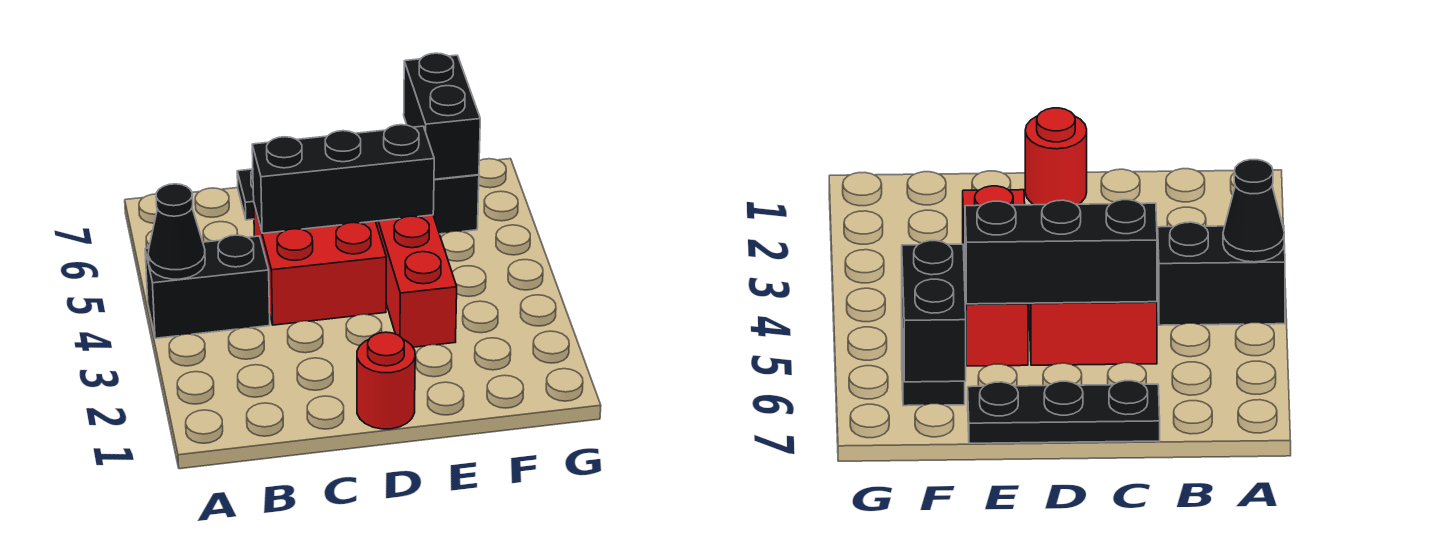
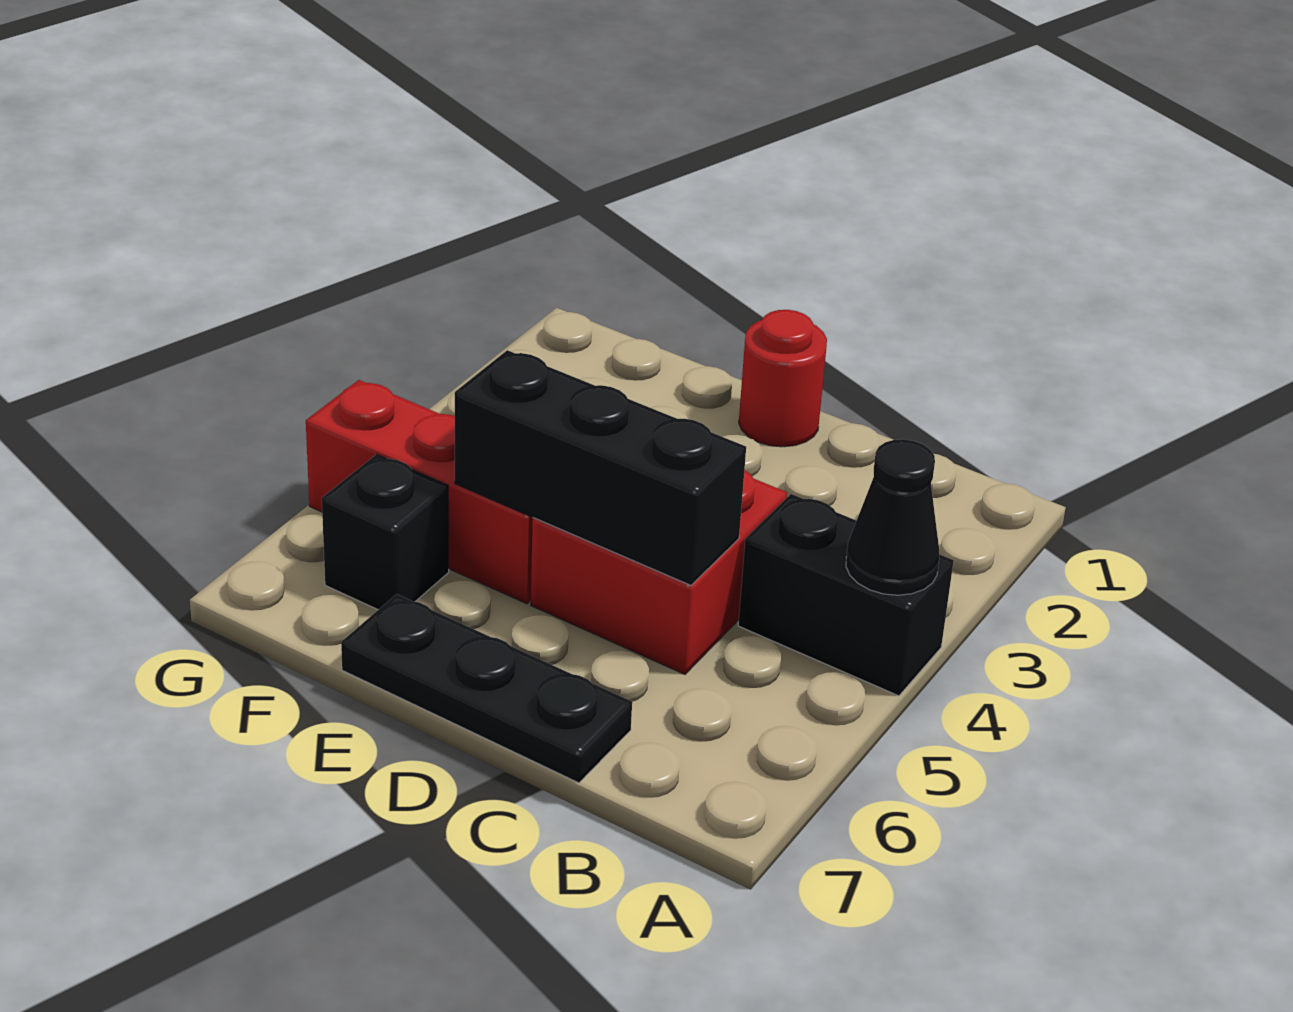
red brick E3:E5 level 1 -> red brick E5:G5 level 1
black brick F6:F7 level 2 -> none

